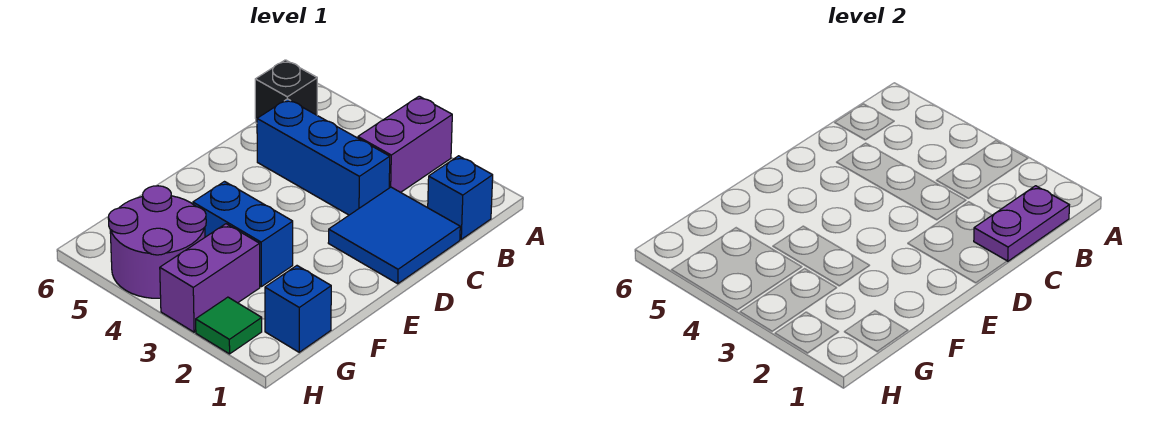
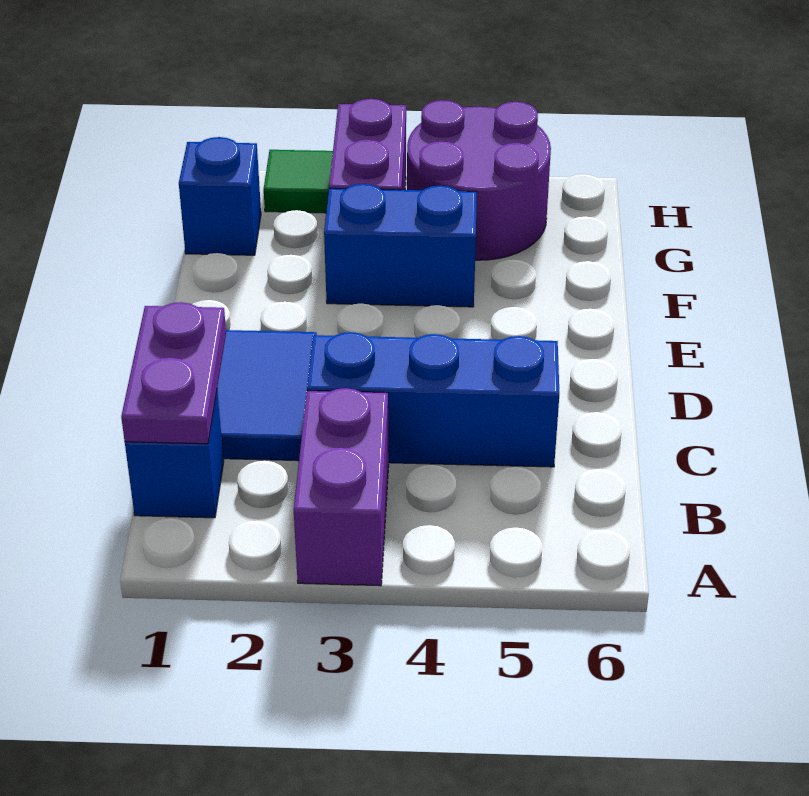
black brick B6 level 1 -> none

